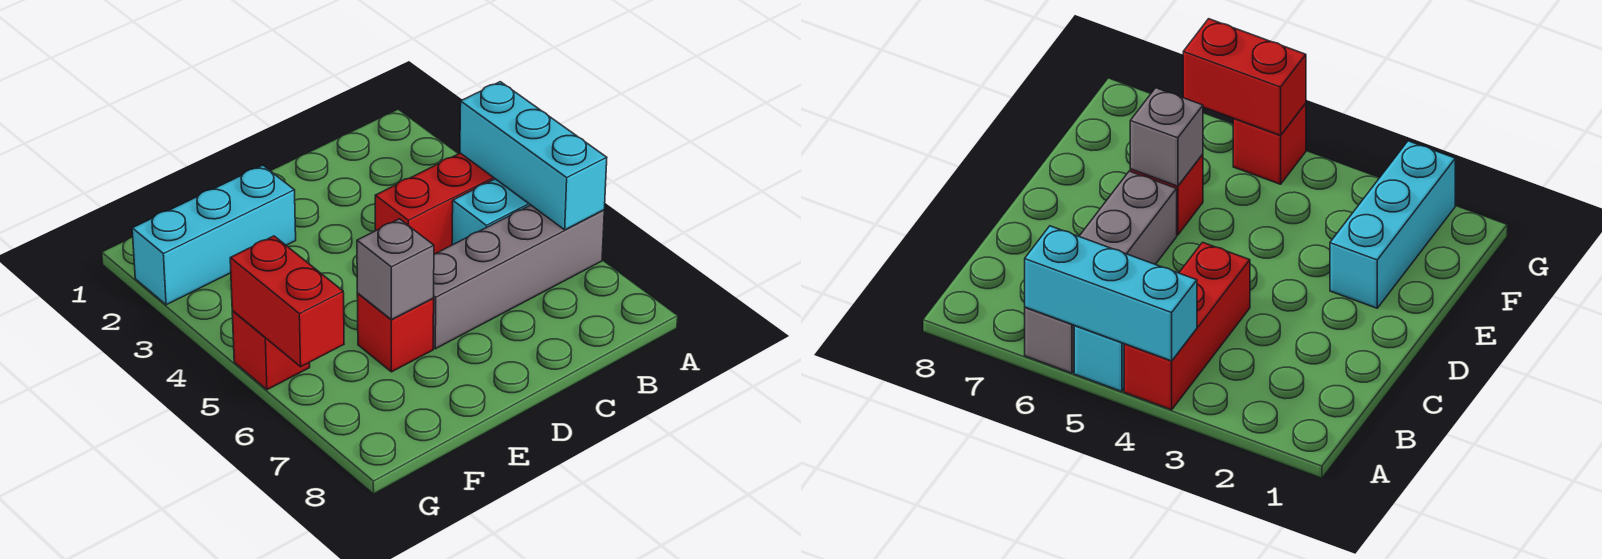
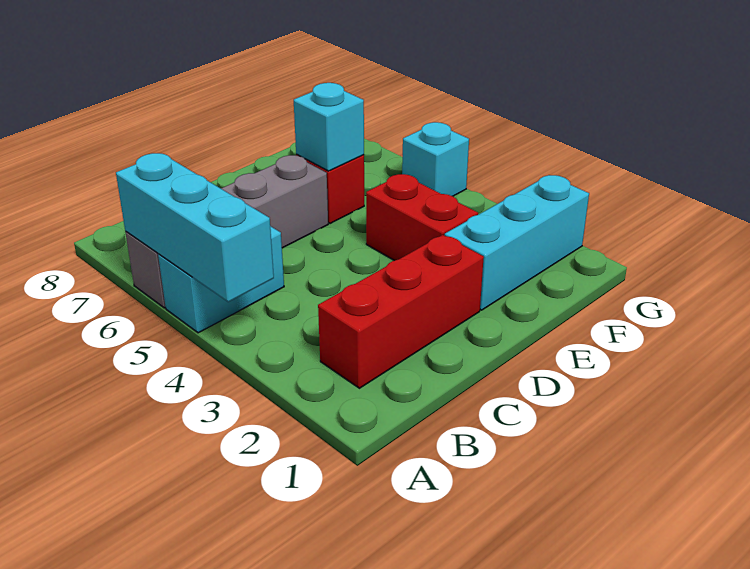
red brick A4:C4 level 1 -> red brick B2:D2 level 1
grey brick E6 level 2 -> cyan brick E6 level 2
red brick G5 level 1 -> cyan brick G5 level 1
red brick G5:G6 level 2 -> red brick E3:E4 level 1

